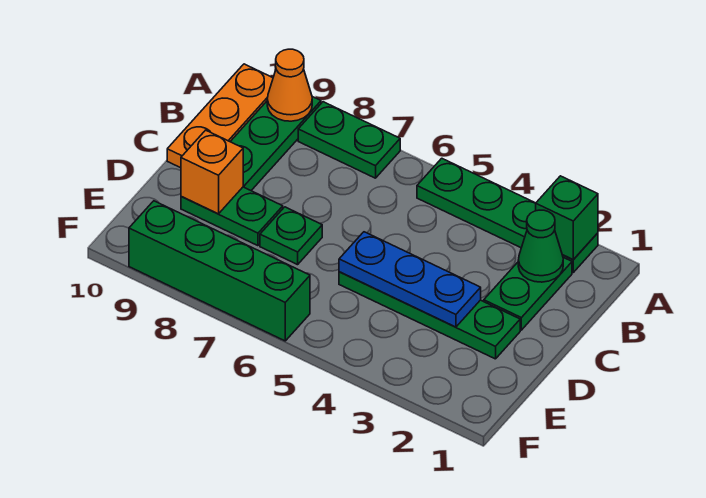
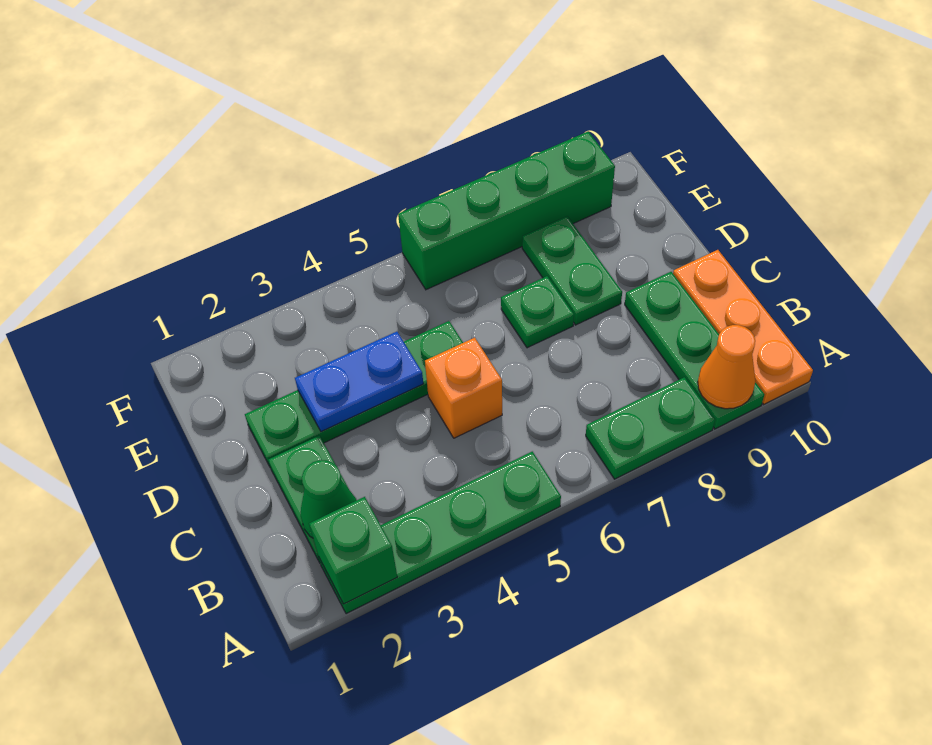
blue plate D3:D5 level 2 -> blue plate D3:D4 level 2
green plate D8:D9 level 1 -> green plate D8:E8 level 1
orange brick D9 level 2 -> orange brick C5 level 1

